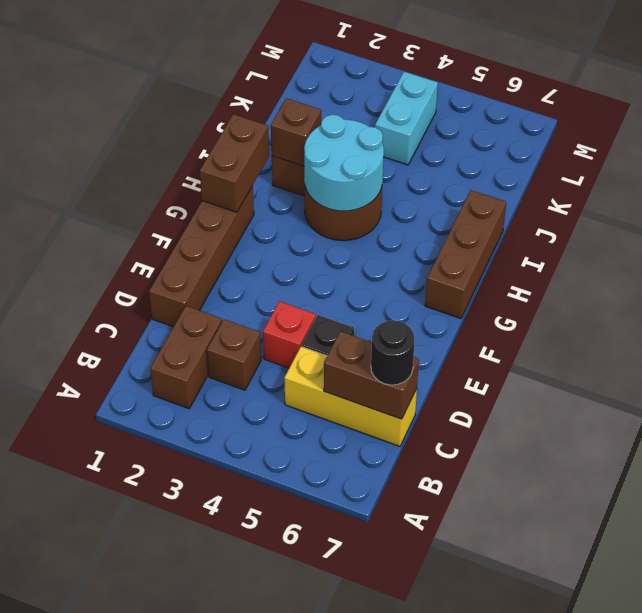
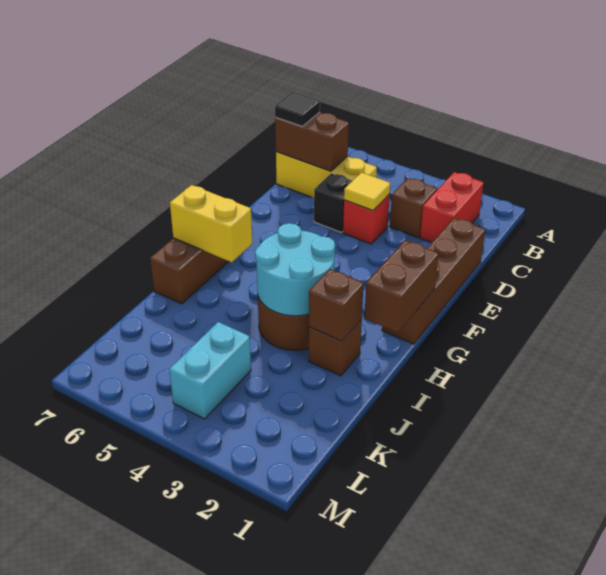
brown brick B2:C2 level 1 -> red brick B2:C2 level 1
black round brick C7 level 3 -> black tile C7 level 3
none -> yellow tile D4 level 2
none -> yellow brick H6:H7 level 2

